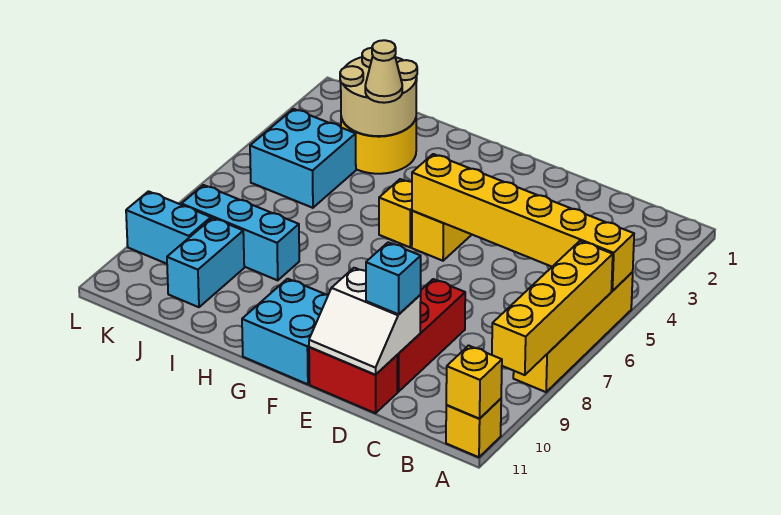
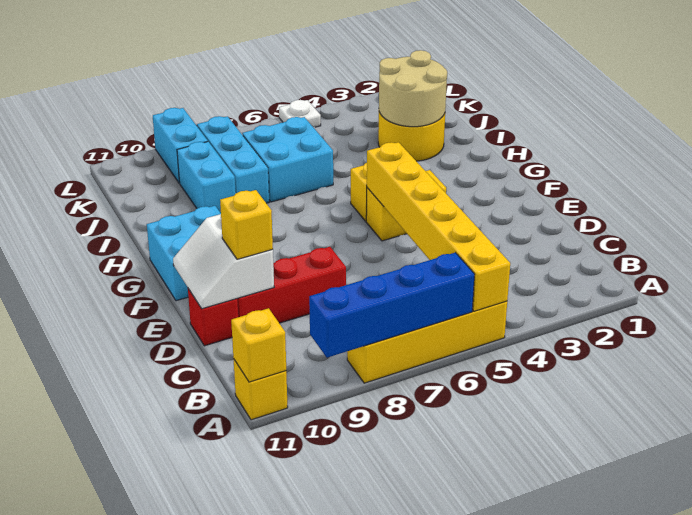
yellow brick A6:A9 level 2 -> blue brick A6:A9 level 2
cyan brick D10 level 3 -> yellow brick D10 level 3
red brick D11:E11 level 1 -> red brick D11 level 1
tan cone I3 level 3 -> none
cyan brick J4:K5 level 1 -> cyan brick I6:J7 level 1
cyan brick J9:J10 level 1 -> cyan brick I9:J9 level 1
none -> white plate L5 level 1

